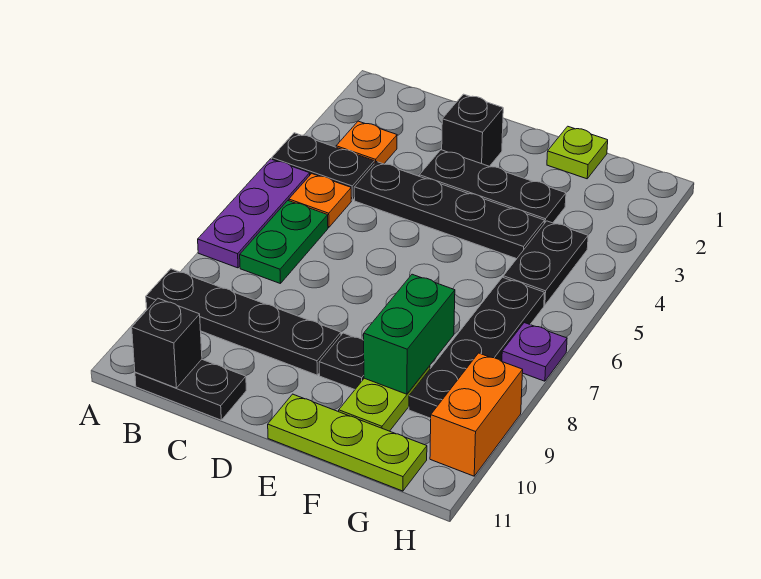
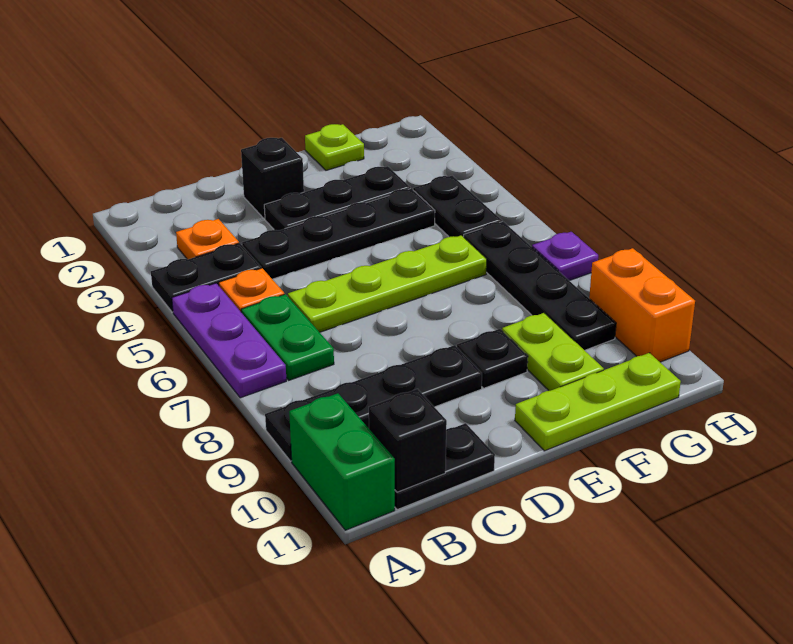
none -> lime plate C6:F6 level 1
green brick F8:F9 level 2 -> green brick A10:A11 level 1

